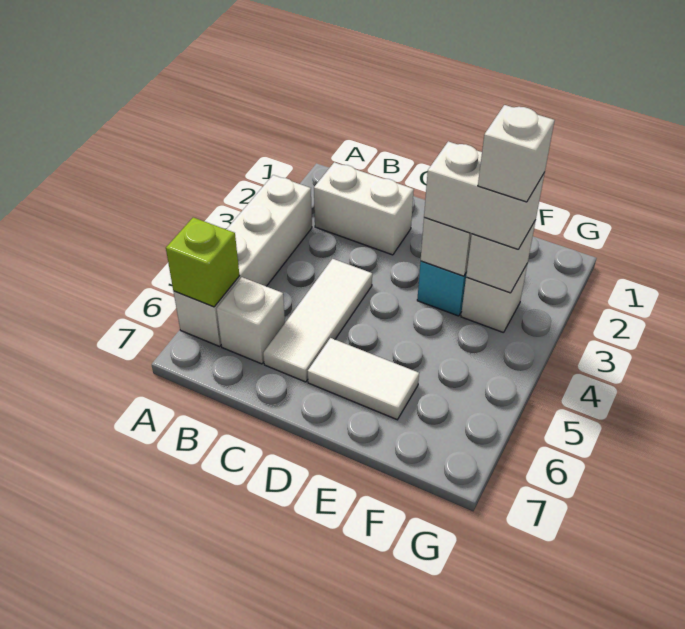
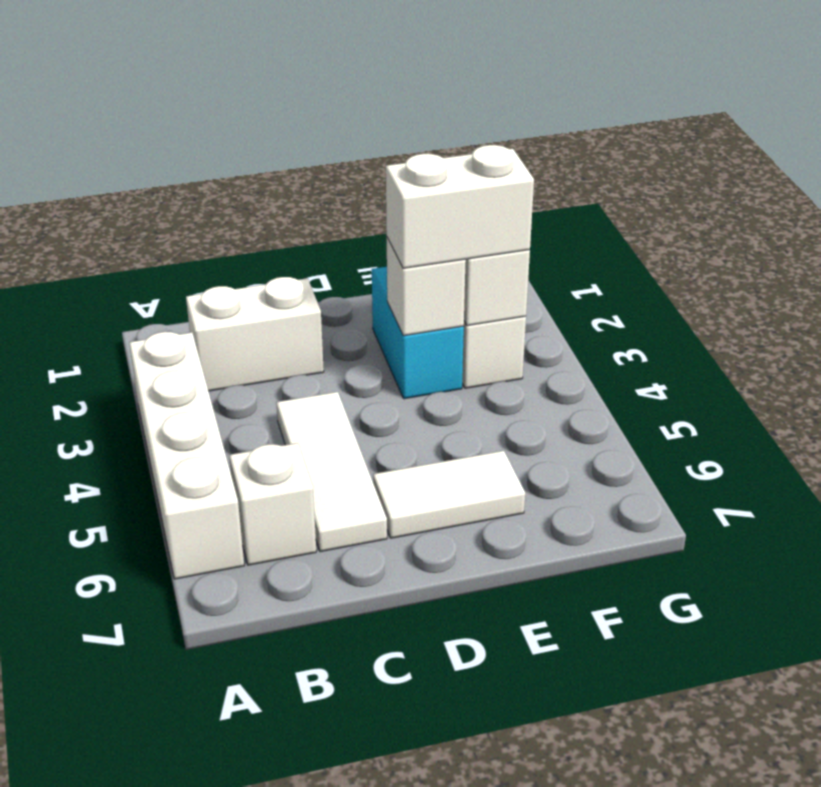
lime brick A6 level 2 -> none
white brick F3 level 4 -> none

